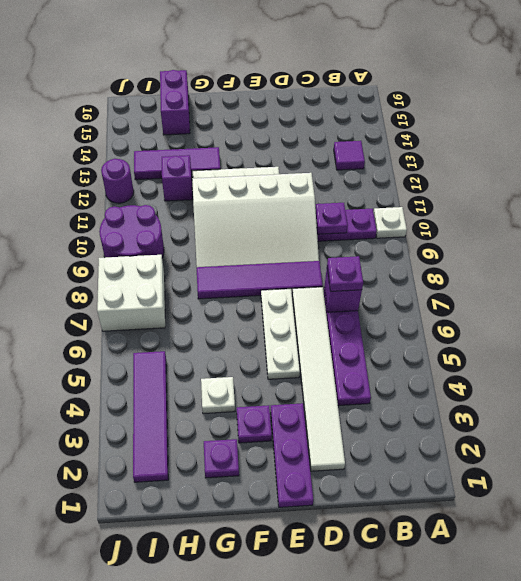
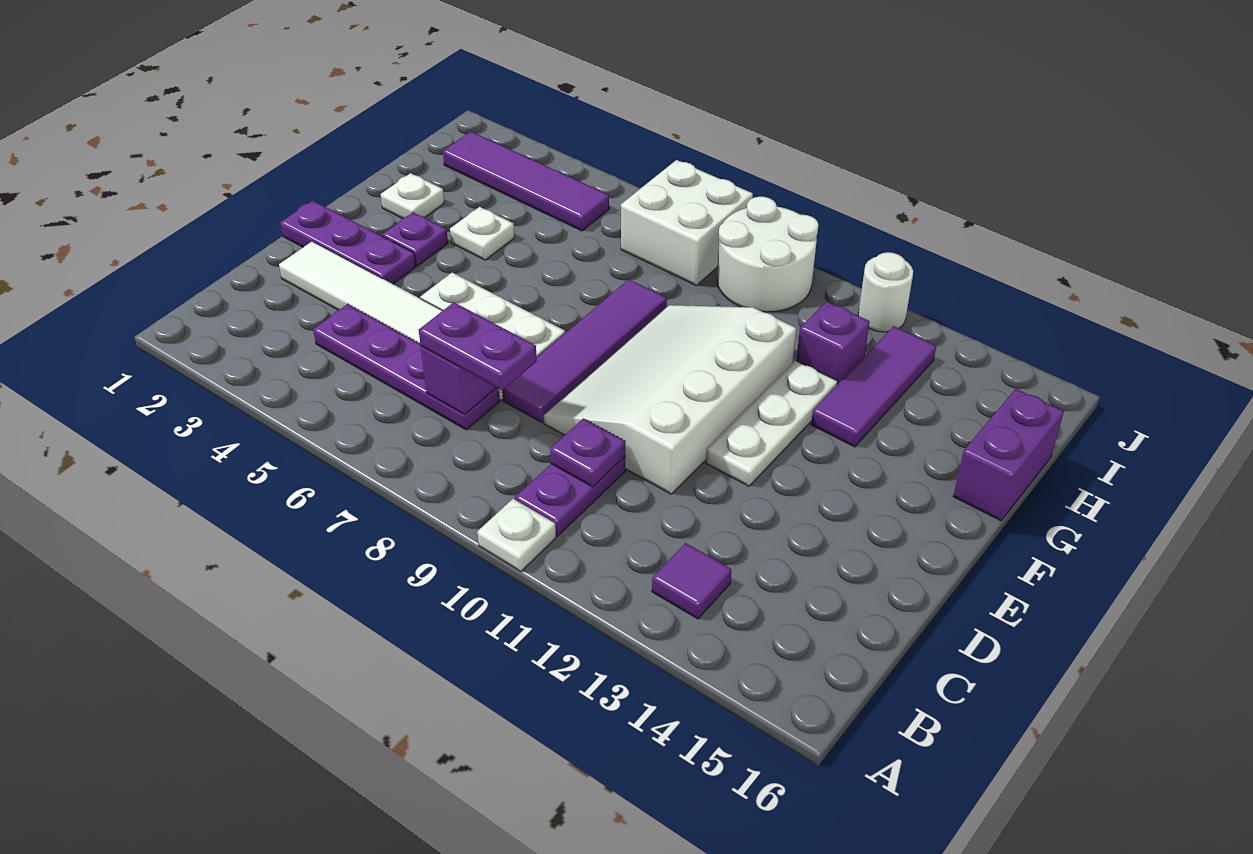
purple plate C7 level 3 -> purple plate C7:C8 level 3
purple plate G2 level 1 -> white plate G2 level 1
purple brick H15:H16 level 1 -> purple brick G16:H16 level 1
purple round brick I9:J10 level 1 -> white round brick I9:J10 level 1
purple round brick J12 level 1 -> white round brick J12 level 1

